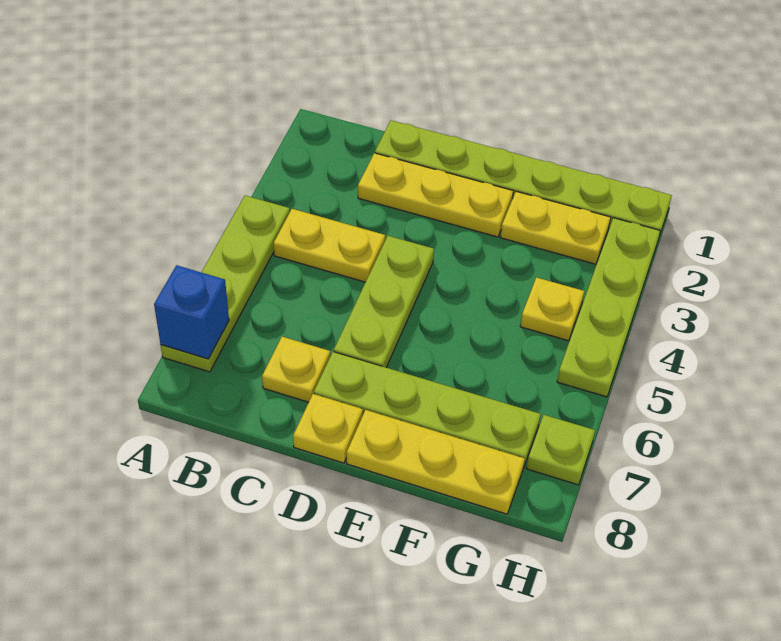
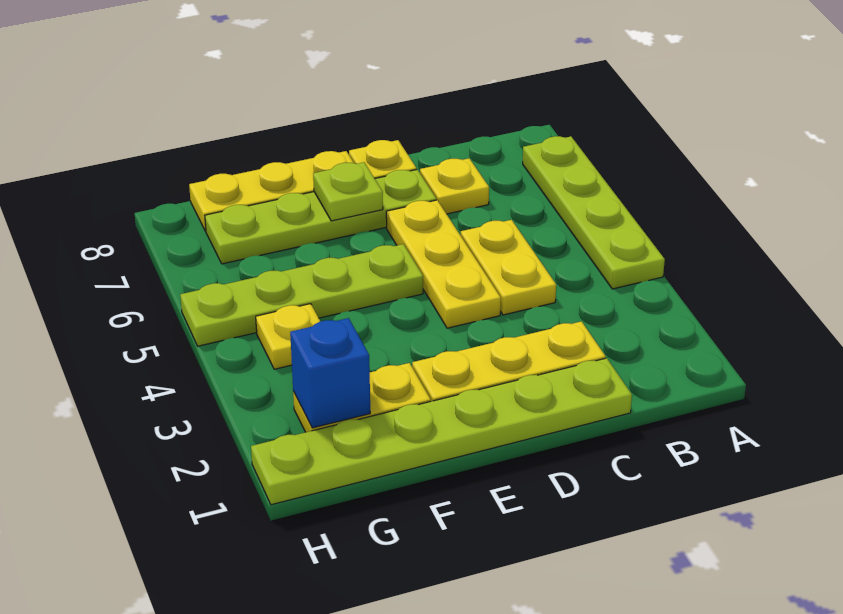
blue brick A7 level 2 -> blue brick G2 level 2
yellow plate B4:C4 level 1 -> yellow plate C4:C5 level 1
lime plate D4:D6 level 1 -> yellow plate D4:D6 level 1
lime plate H2:H5 level 1 -> lime plate E5:H5 level 1
lime plate H7 level 1 -> lime plate E7 level 2

